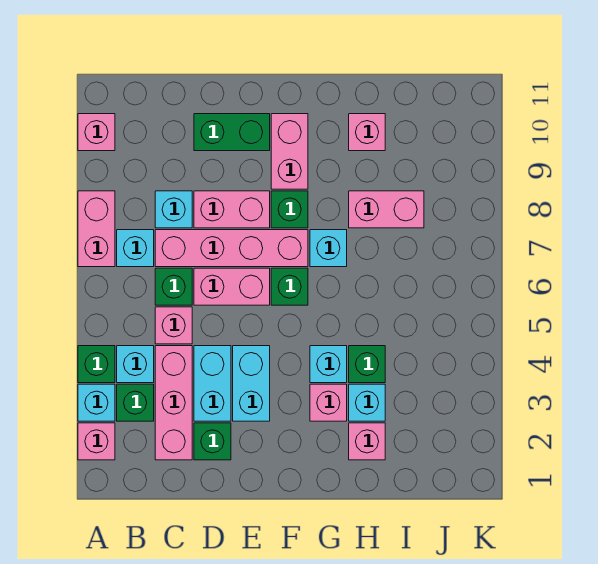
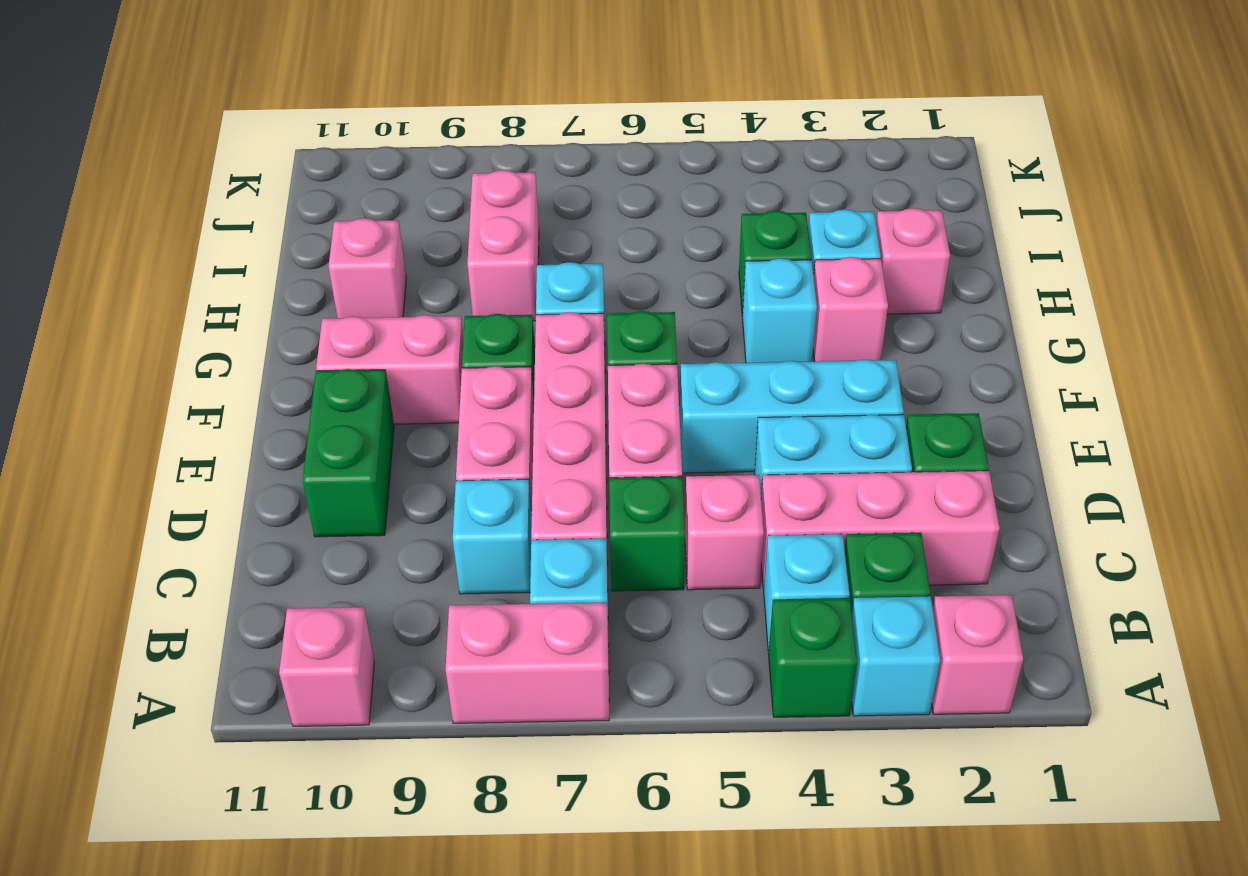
cyan brick E3:E4 level 1 -> cyan brick E3:E5 level 1

